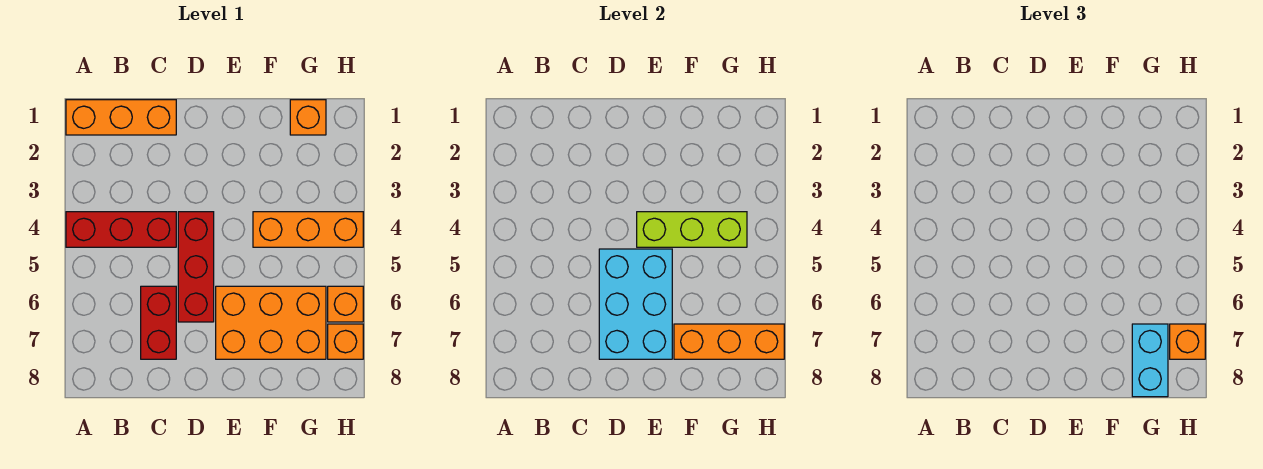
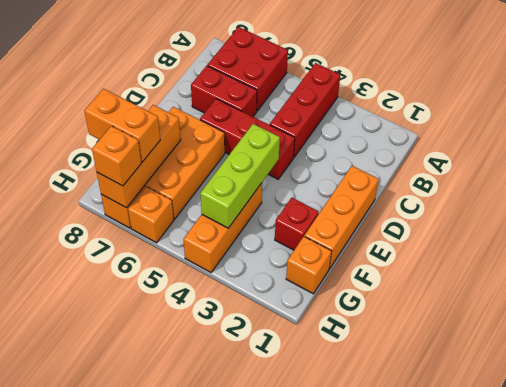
orange brick A1:C1 level 1 -> orange brick D1:F1 level 1
none -> red brick A6:B7 level 1
cyan brick D5:E7 level 2 -> none
none -> red brick F2 level 1
cyan brick G7:G8 level 3 -> orange brick G7:G8 level 3

